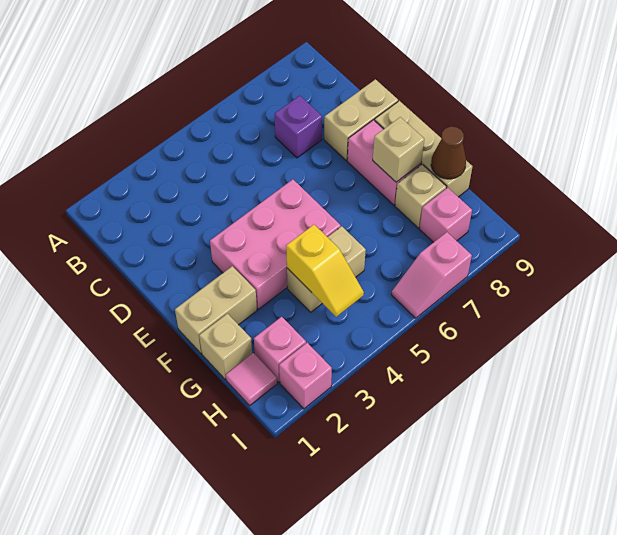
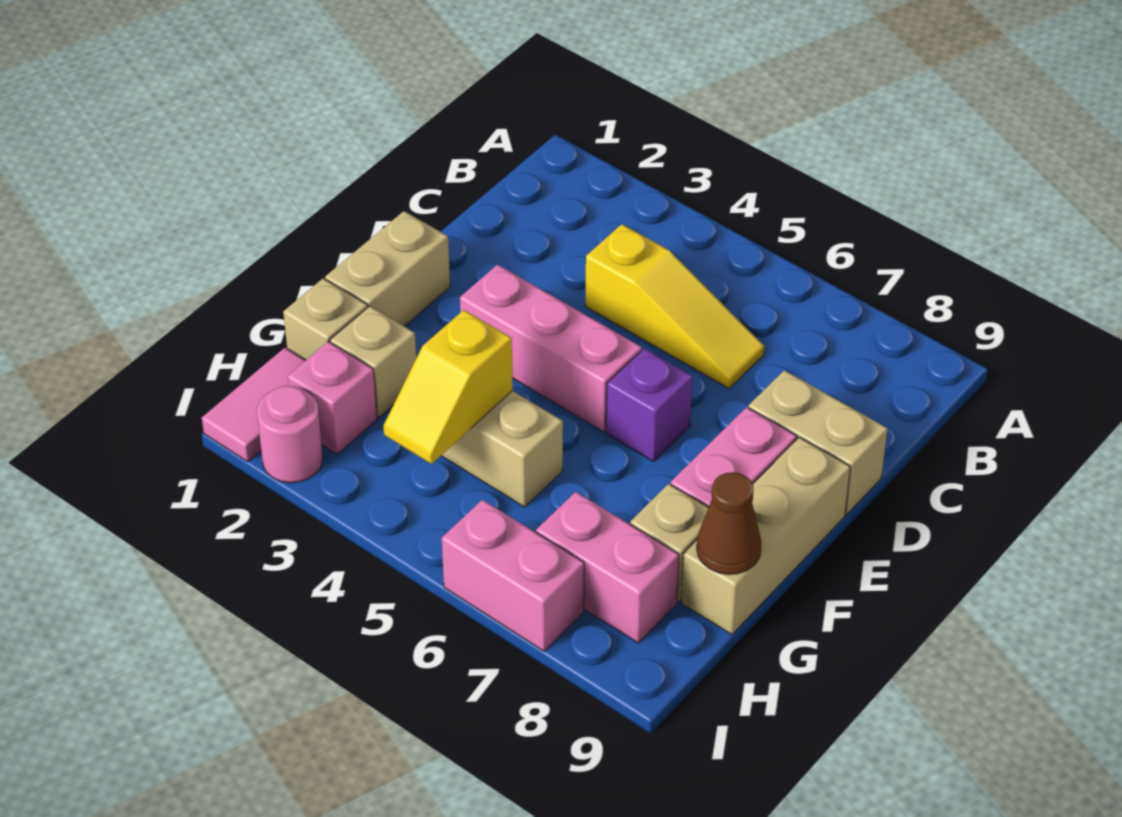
none -> yellow slope C4:C6 level 1 top 4
purple brick C7 level 1 -> purple brick E6 level 1
pink brick E3:F5 level 1 -> pink brick E3:E5 level 1
tan brick F1:F2 level 1 -> tan brick E1:F1 level 1
tan brick F8 level 2 -> tan brick G2 level 1
pink tile H1 level 1 -> pink tile H1:I1 level 1
pink brick H8 level 1 -> pink brick H7:H8 level 1
pink brick I2 level 1 -> pink round brick I2 level 1
pink slope I6:I7 level 1 top 7 -> pink brick I6:I7 level 1

